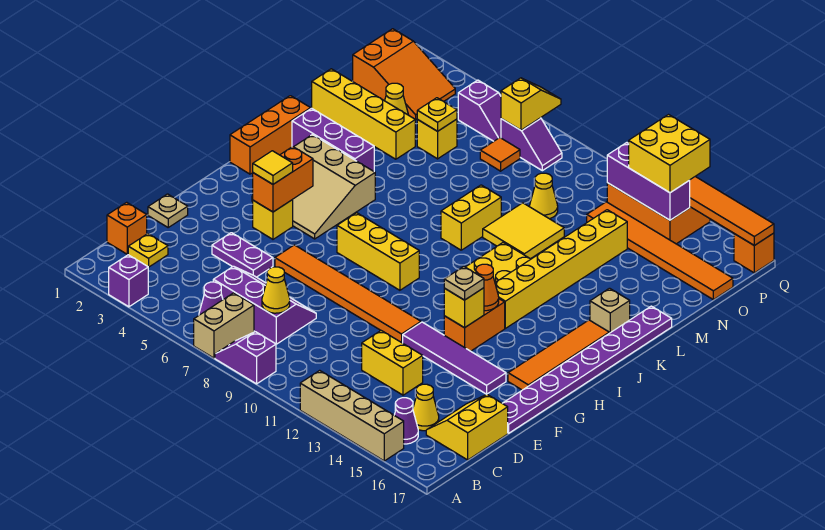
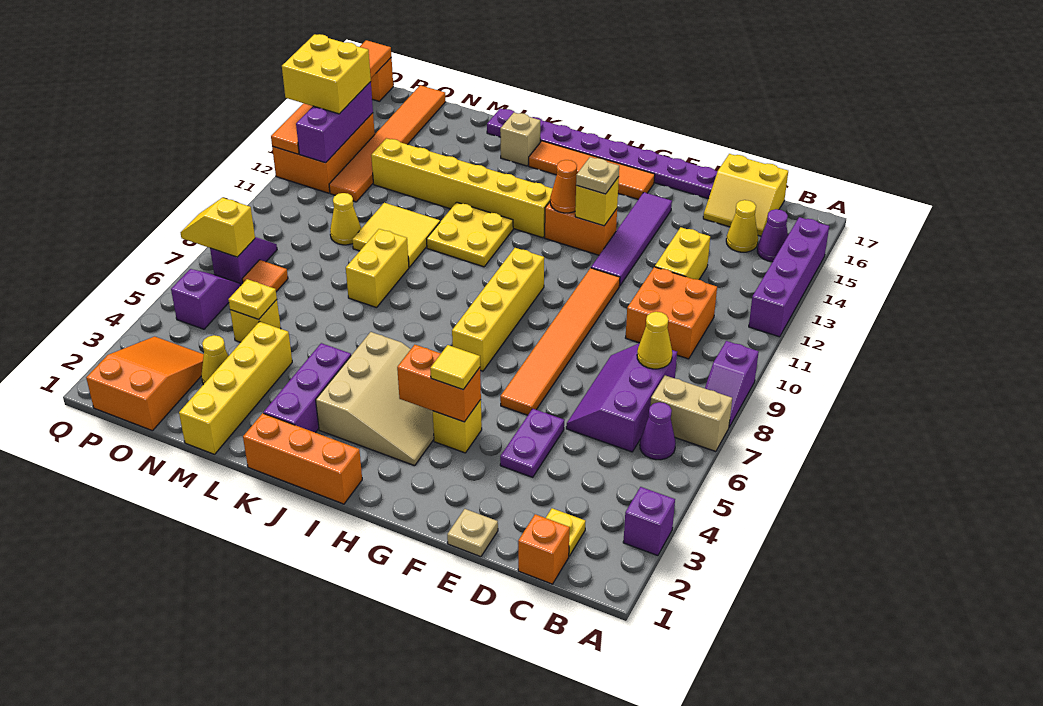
tan brick A12:A15 level 1 -> purple brick A12:A15 level 1
none -> orange brick C10:D11 level 1
yellow brick H7:H9 level 1 -> yellow brick H7:H10 level 1
yellow brick K9:L9 level 1 -> yellow brick L8:L9 level 1

